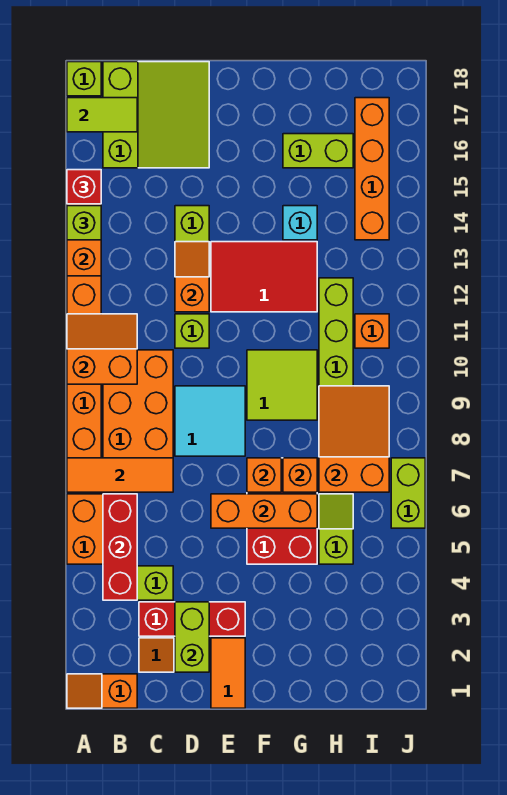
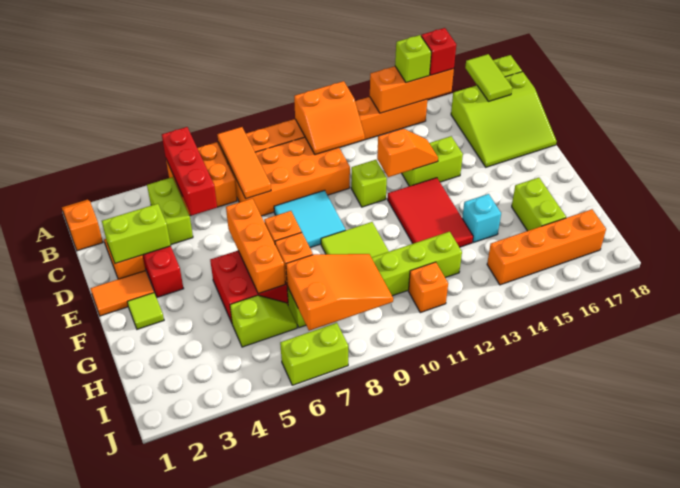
orange slope A10:B11 level 2 top 10 -> orange slope A10:B11 level 2 top A
red brick B4:B6 level 2 -> red brick A5:C5 level 2
none -> lime tile F2 level 1

